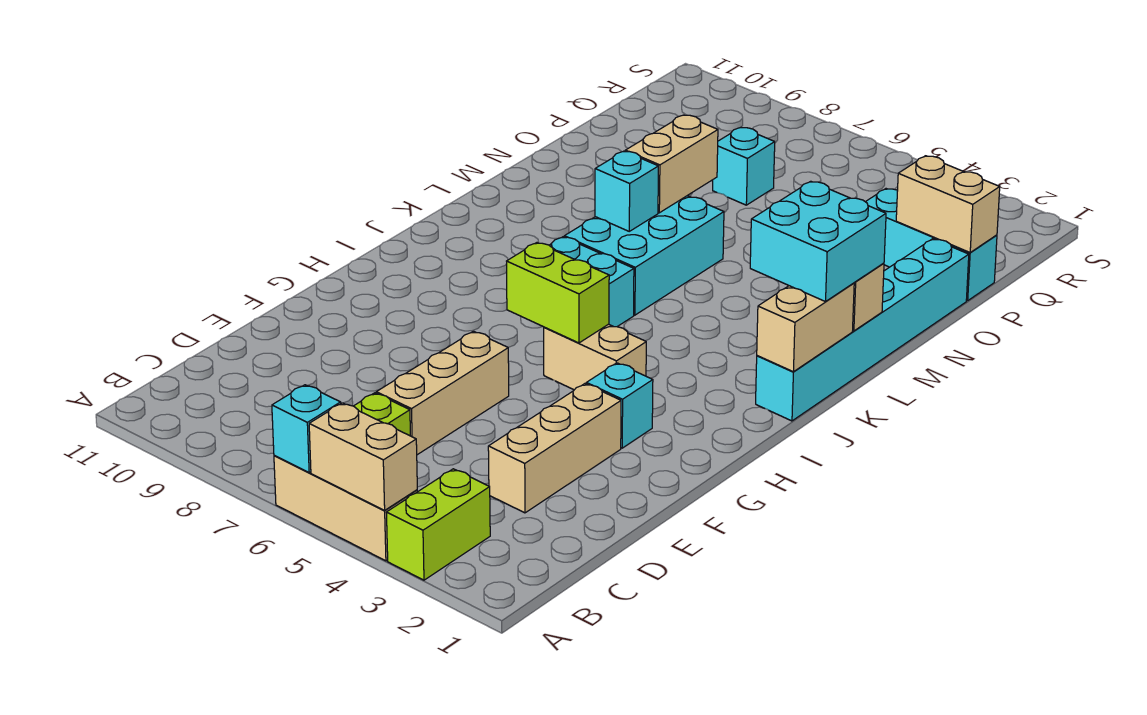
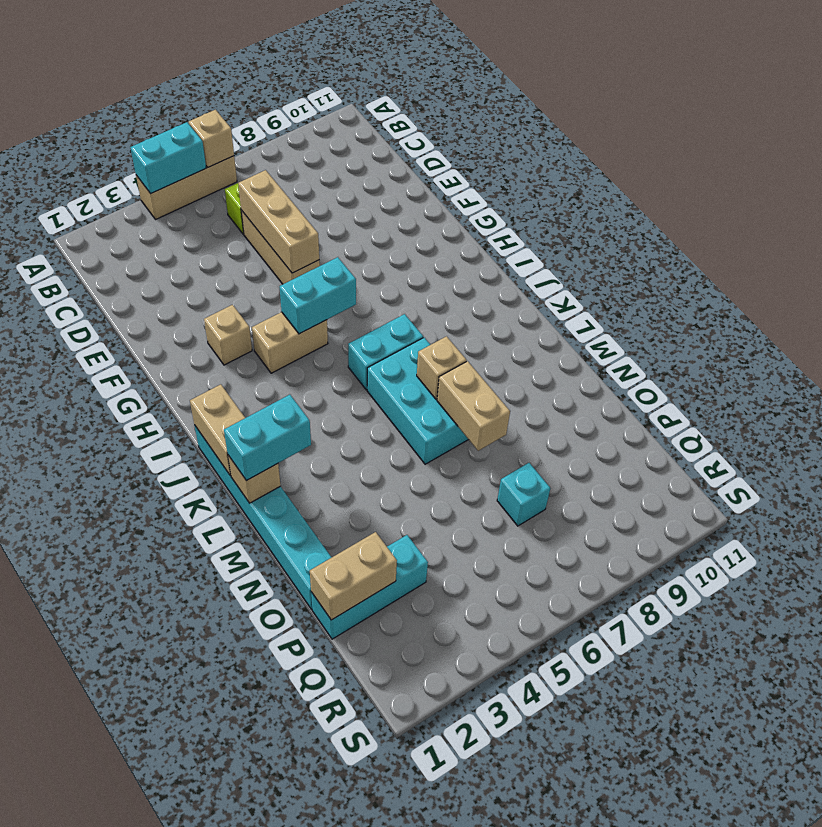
lime brick A3:B3 level 1 -> none
tan brick A4:A5 level 2 -> cyan brick A4:A5 level 2
cyan brick A6 level 2 -> tan brick A6 level 2
tan brick D3:F3 level 1 -> tan brick D6:F6 level 2
cyan brick G3 level 1 -> tan brick G3 level 1
lime brick H5:H6 level 2 -> cyan brick H5:H6 level 2
cyan brick K1:L2 level 3 -> cyan brick L1:L2 level 3
cyan brick L7 level 2 -> tan brick L7 level 2

